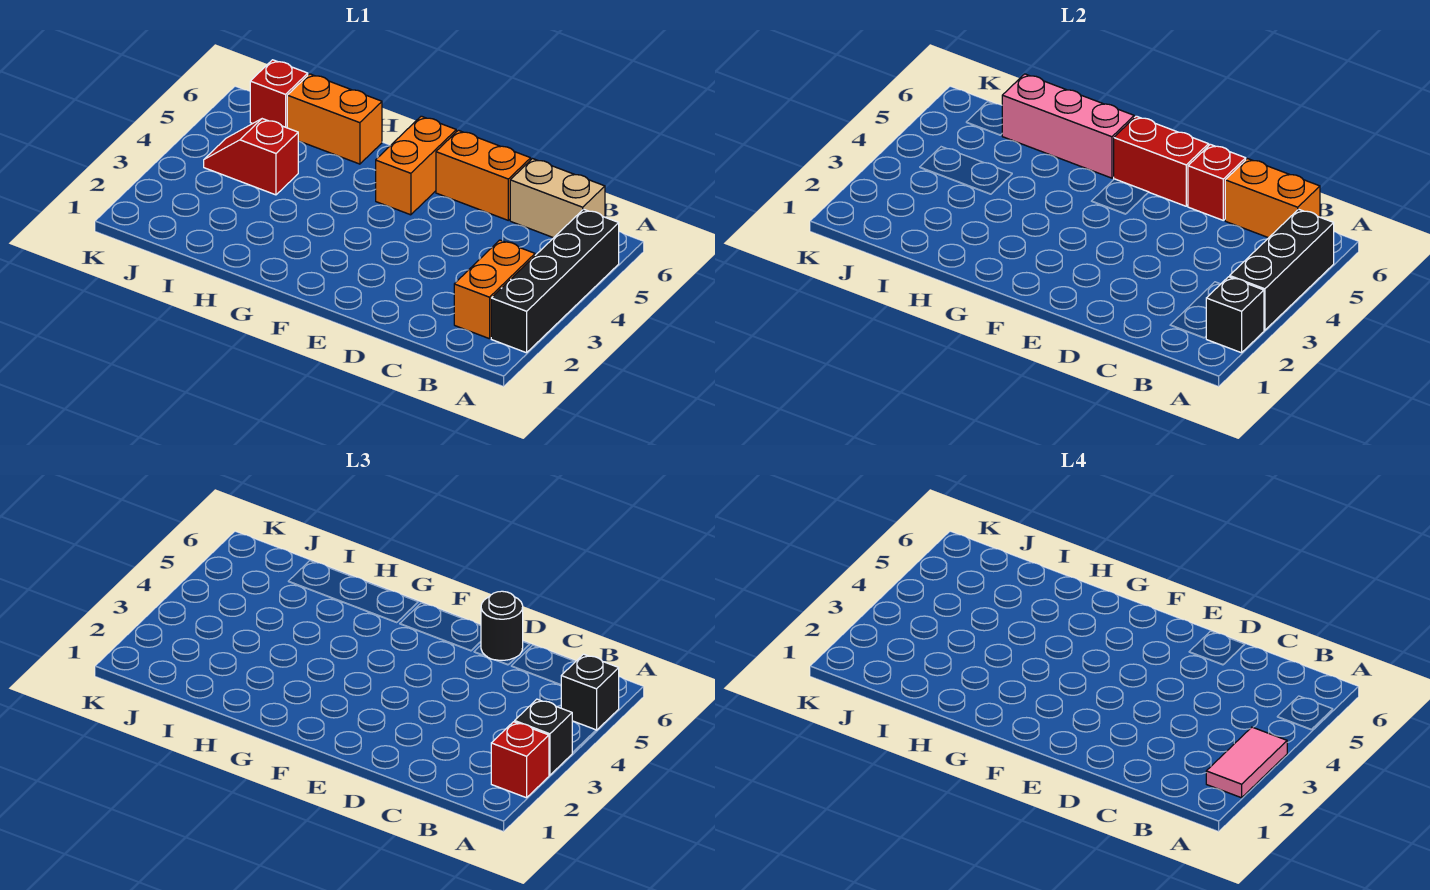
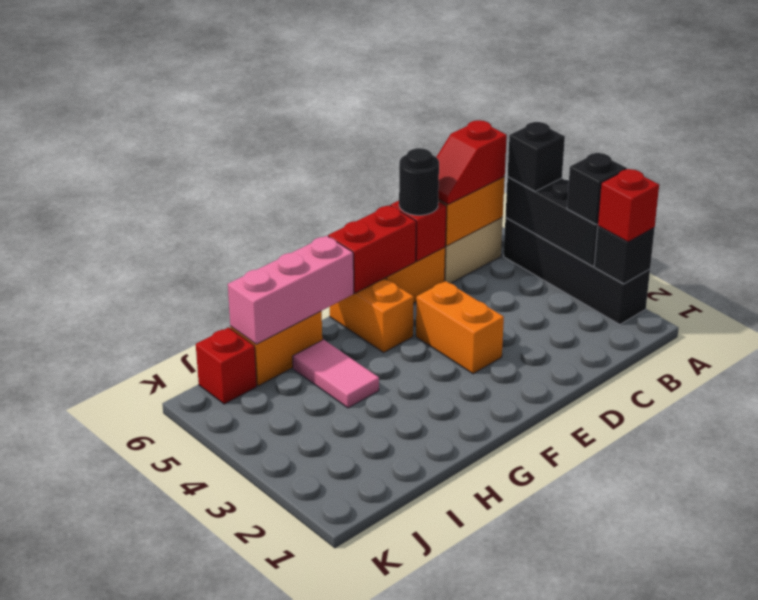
pink tile A2:A3 level 4 -> pink tile H4:H5 level 1
orange brick B2:B3 level 1 -> orange brick E3:E4 level 1
red slope I4:J4 level 1 top I -> red slope B6:C6 level 3 top B

